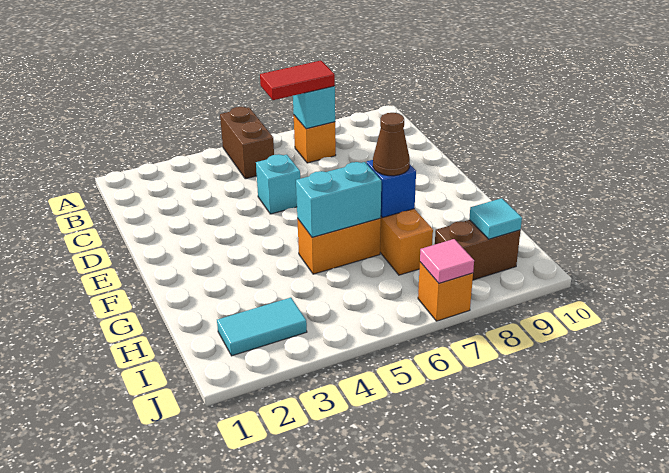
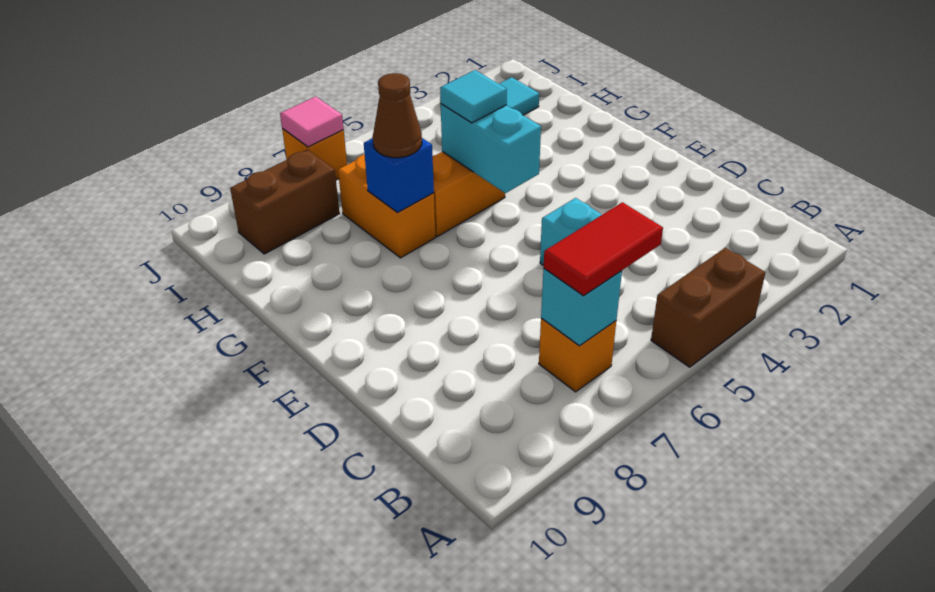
brown brick A5:B5 level 1 -> brown brick A4:A5 level 1
cyan brick G5:G6 level 2 -> cyan brick F5:G5 level 2
cyan tile I9 level 2 -> cyan tile G5 level 3

